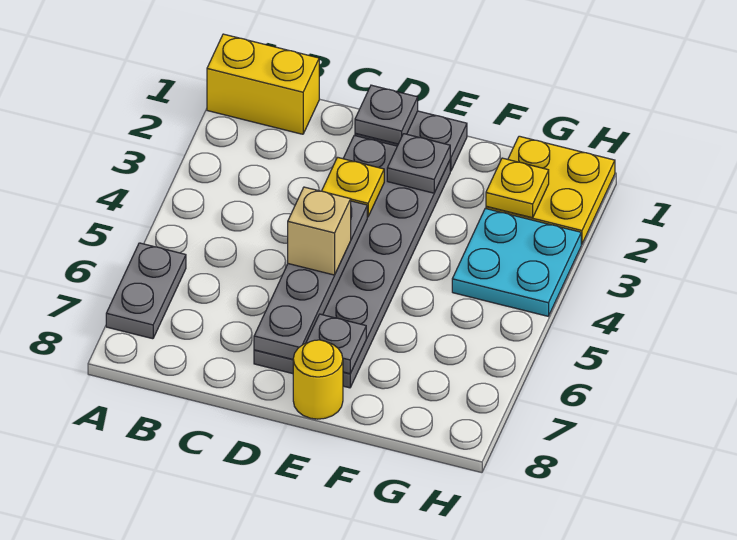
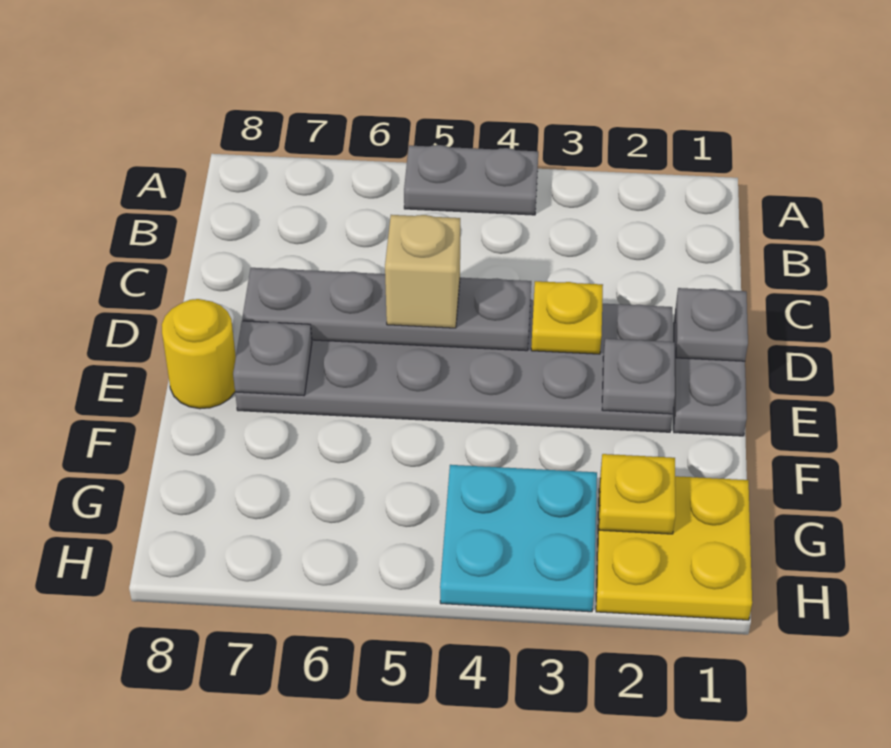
yellow brick A1:B1 level 1 -> none
grey plate A6:A7 level 1 -> grey plate A4:A5 level 1

